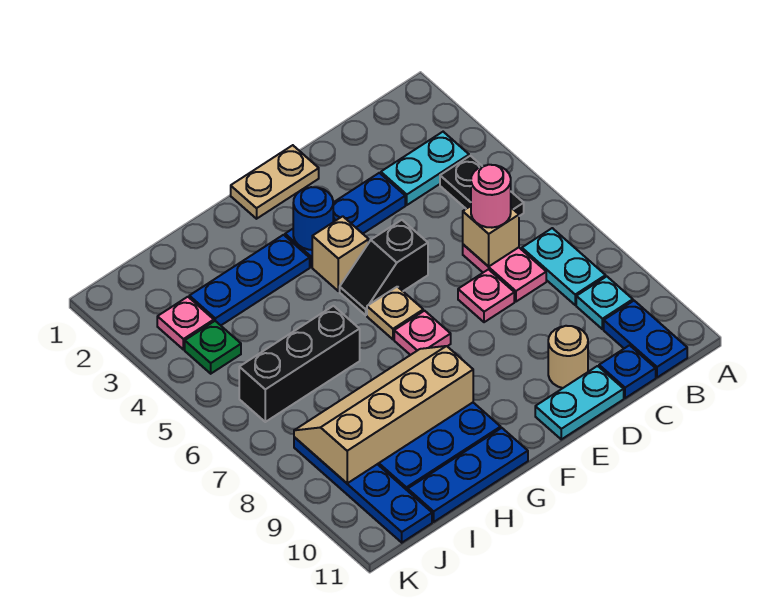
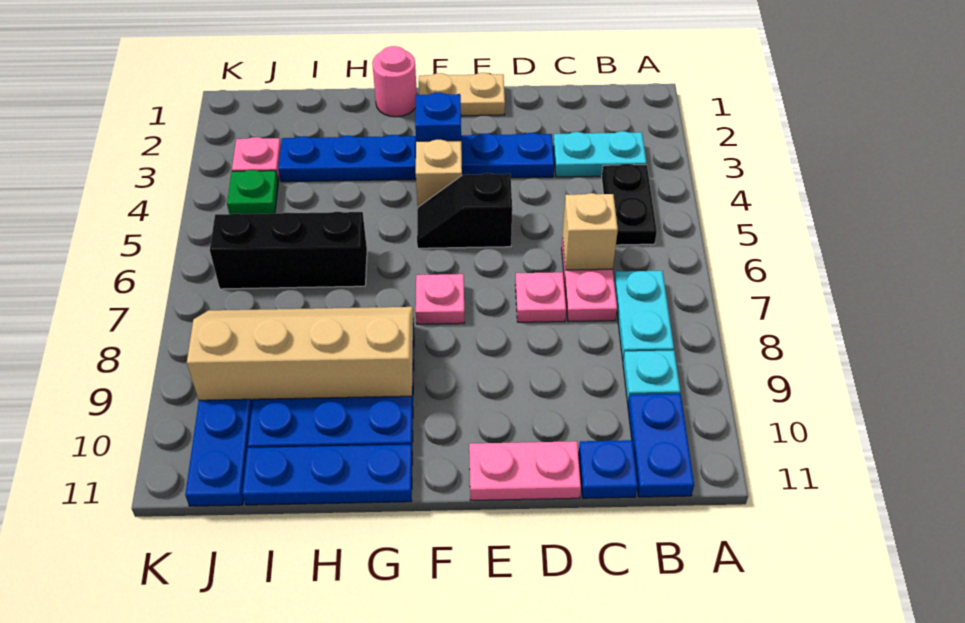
pink round brick C6 level 3 -> pink round brick G1 level 1
tan round brick D10 level 1 -> none
cyan plate D11:E11 level 1 -> pink plate D11:E11 level 1
blue round brick F3 level 2 -> blue brick F3 level 2
tan plate F6 level 1 -> none

